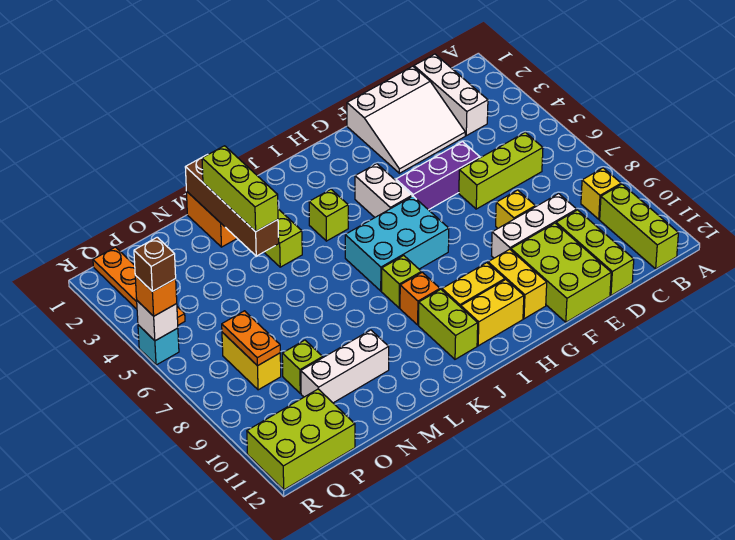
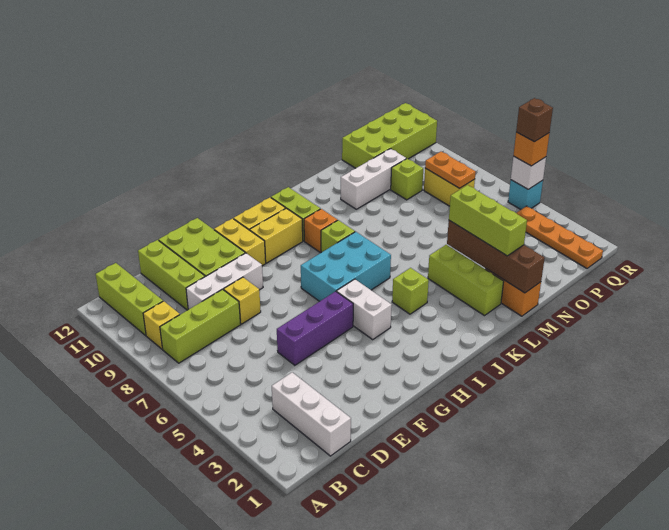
lime brick C6:E6 level 1 -> lime brick B8:D8 level 1
white slope D1:F3 level 1 top 1 -> none
lime brick P11:R12 level 1 -> lime brick O11:R12 level 1

